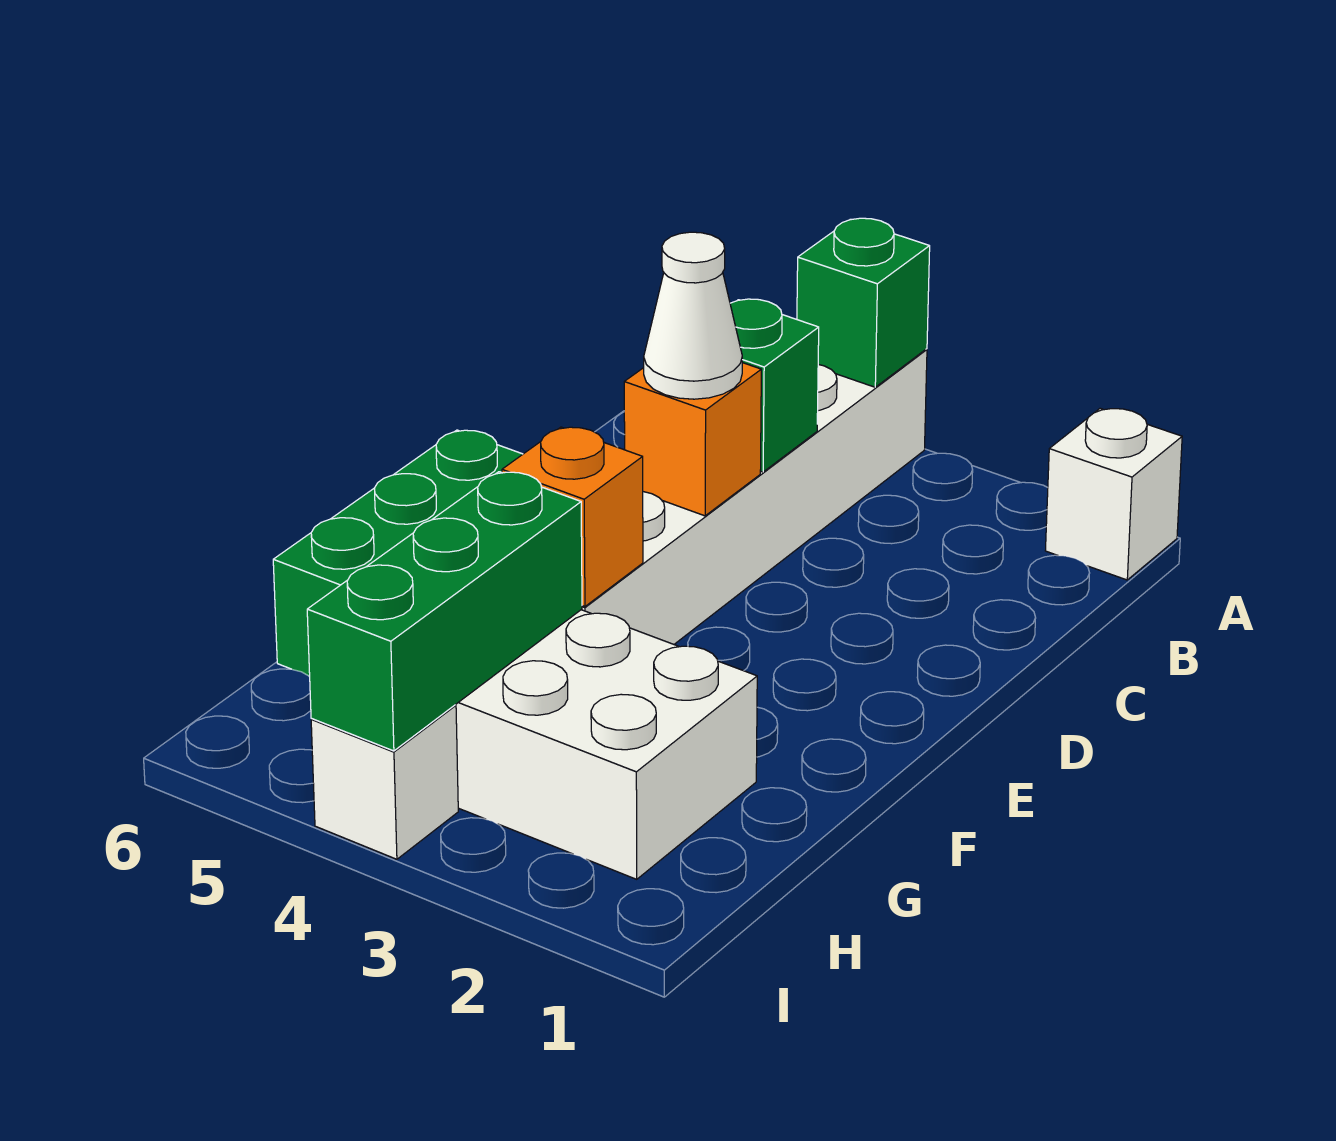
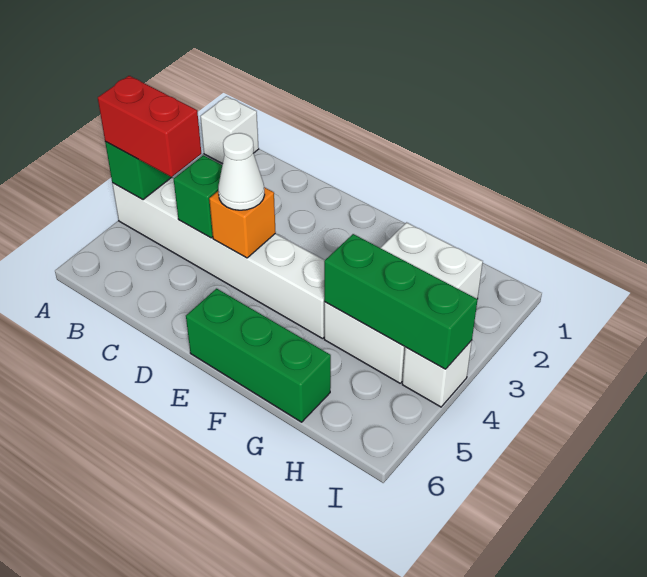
none -> red brick A4:B4 level 3
orange brick F4 level 2 -> none

